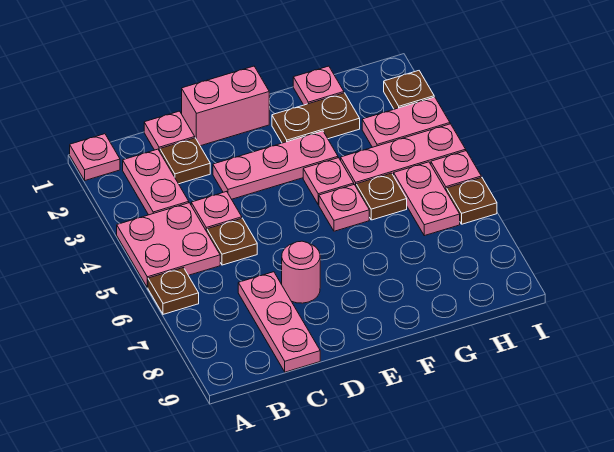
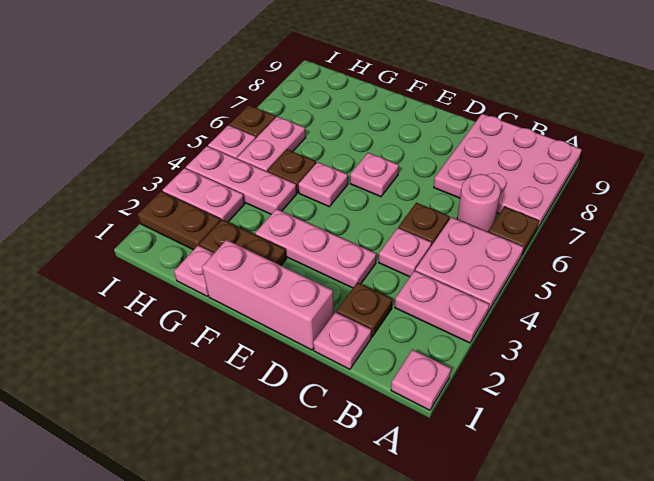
pink plate B2:B3 level 1 -> pink plate A3:B3 level 1
pink plate C7:C9 level 1 -> pink plate A7:C9 level 1
pink brick D1:E1 level 1 -> pink brick D1:F1 level 1
pink round brick D7 level 1 -> pink round brick B6 level 1
pink plate F4 level 1 -> pink plate E6 level 1
brown plate I2 level 1 -> brown plate H2:I2 level 1

